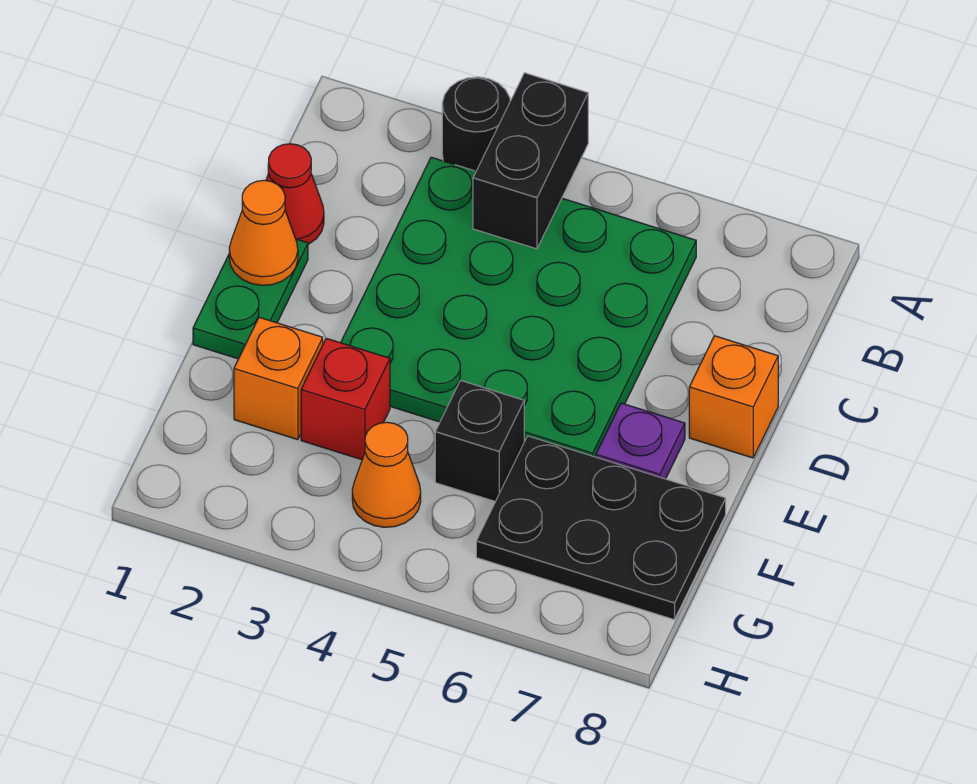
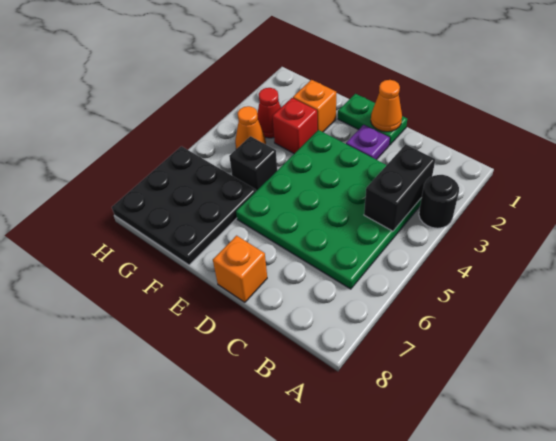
black brick A4:B4 level 2 -> black brick B3:B4 level 2
red cone C1 level 1 -> red cone G3 level 1
purple plate E7 level 1 -> purple plate D2 level 1
black plate F6:G8 level 1 -> black plate F6:H8 level 1

